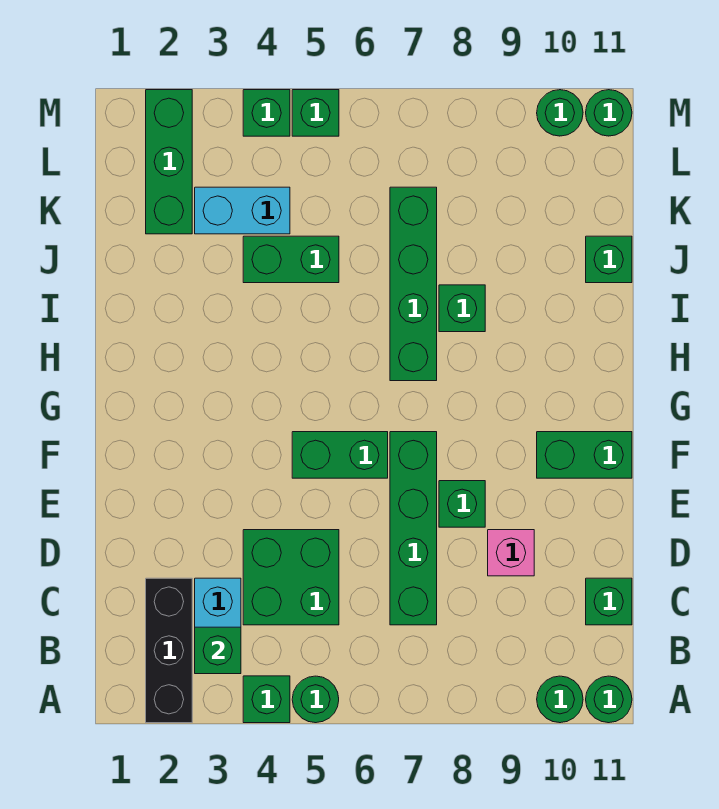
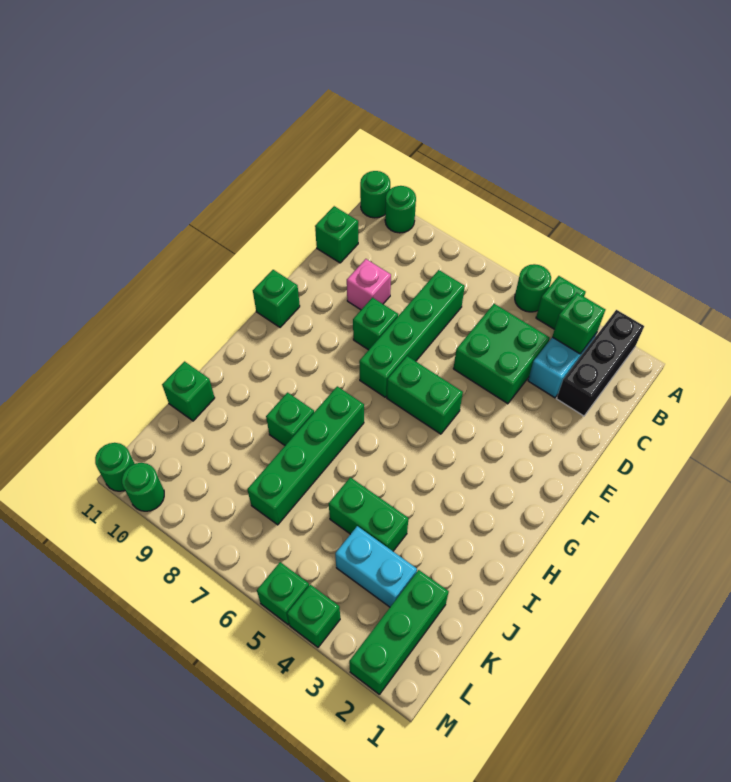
green brick F10:F11 level 1 -> green brick F11 level 1

